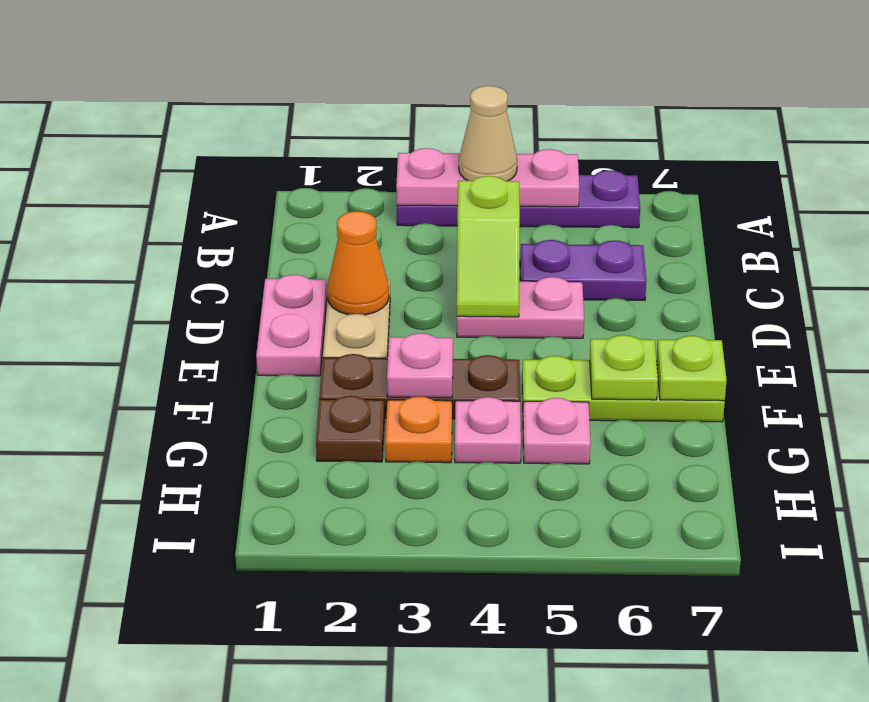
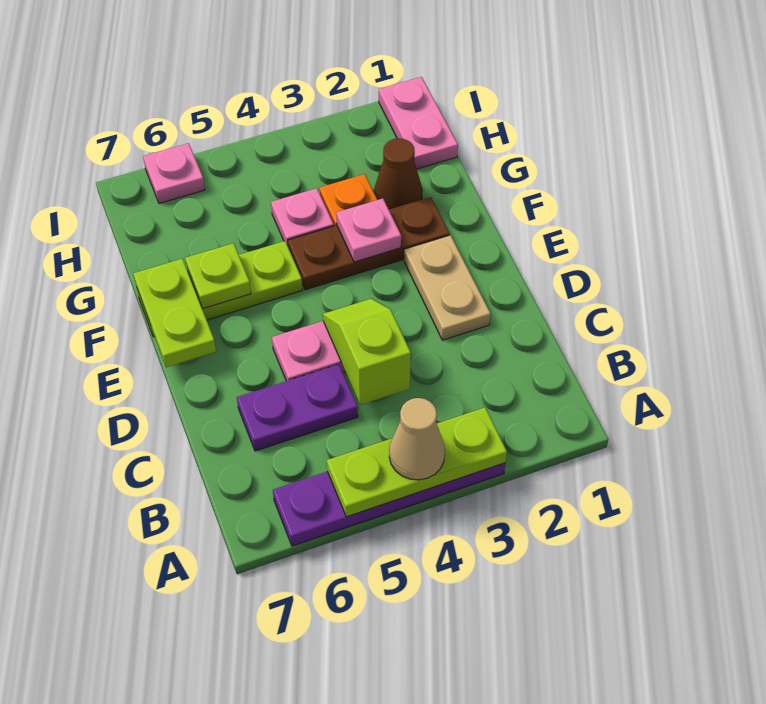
pink plate A3:A5 level 2 -> lime plate A3:A5 level 2
pink plate D1:E1 level 1 -> pink plate H1:I1 level 1
orange cone D2 level 2 -> none
lime plate F7 level 2 -> lime plate E7:F7 level 2
brown plate G2 level 1 -> brown cone G2 level 1
pink plate G5 level 1 -> pink plate I6 level 1

